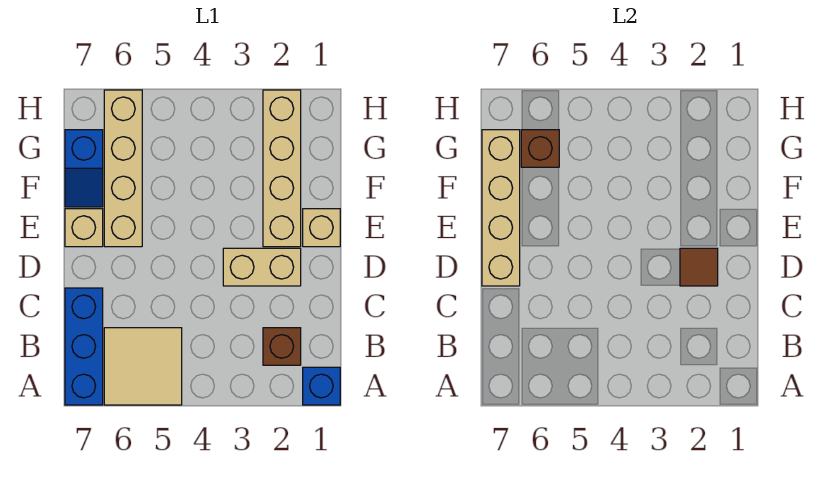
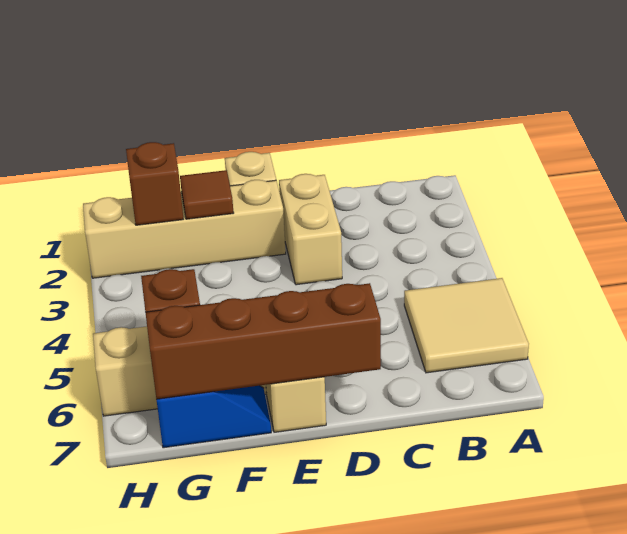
blue brick A1 level 1 -> none
blue brick A7:C7 level 1 -> none
brown brick B2 level 1 -> brown brick G2 level 2
brown tile D2 level 2 -> brown tile F2 level 2
tan brick D7:G7 level 2 -> brown brick D7:G7 level 2

